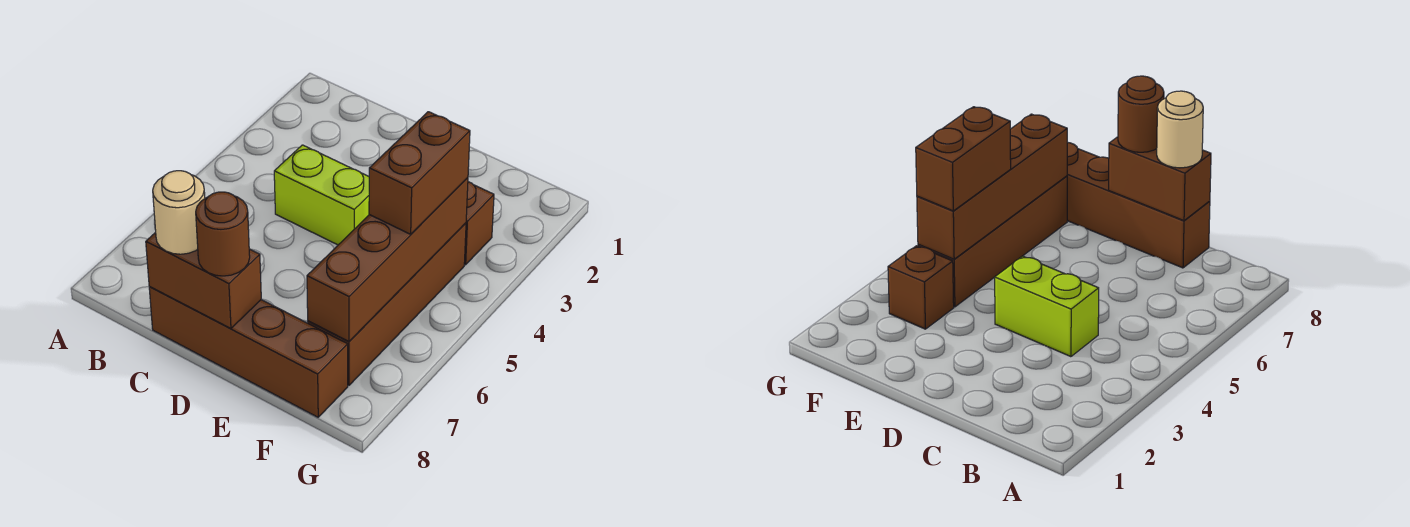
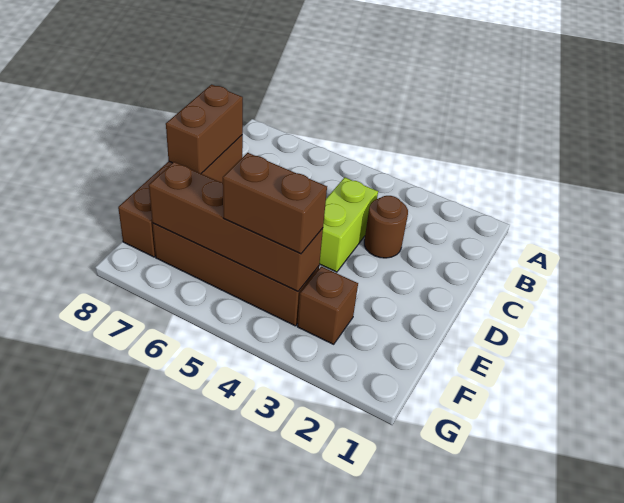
tan round brick C8 level 3 -> none
brown round brick D8 level 3 -> brown round brick C3 level 1

